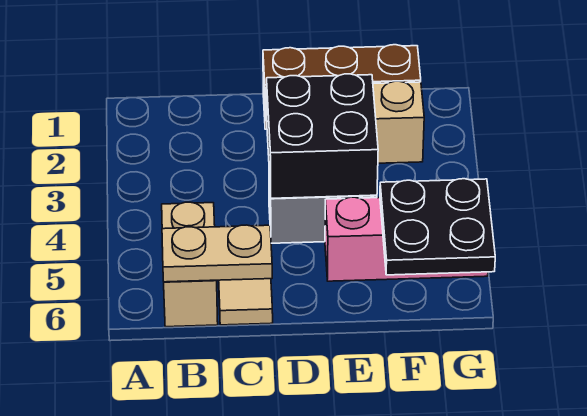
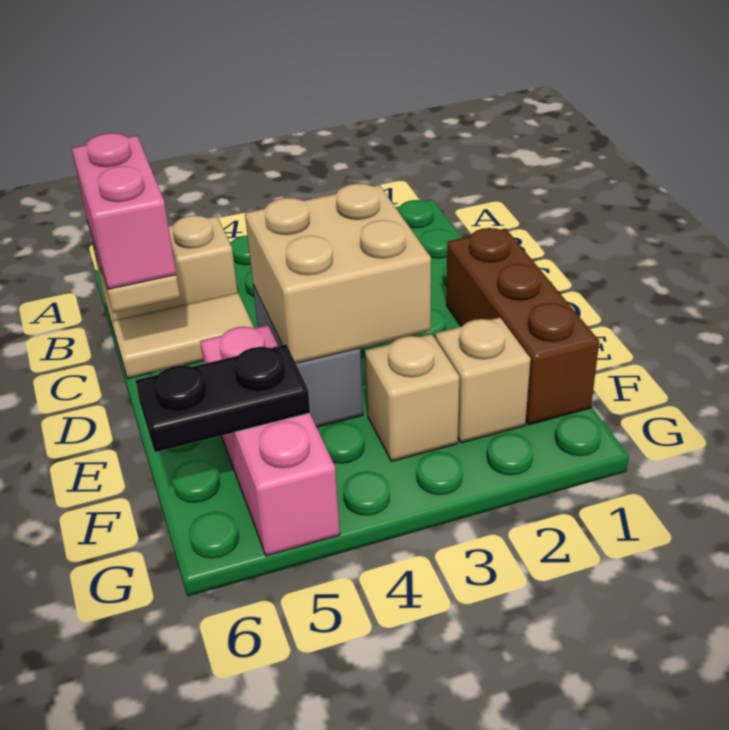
none -> pink brick B6:C6 level 3
black brick D3:E4 level 2 -> tan brick D3:E4 level 2
none -> tan brick F3 level 1
black plate F5:G6 level 2 -> black plate F5:F6 level 2

